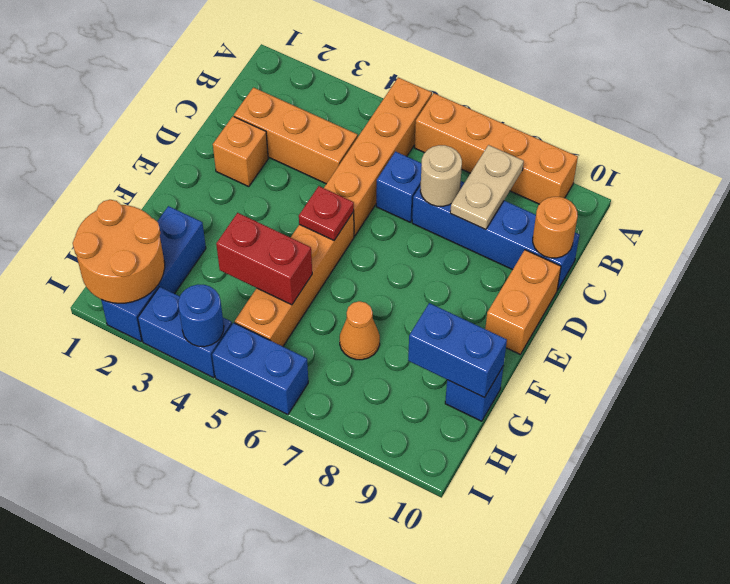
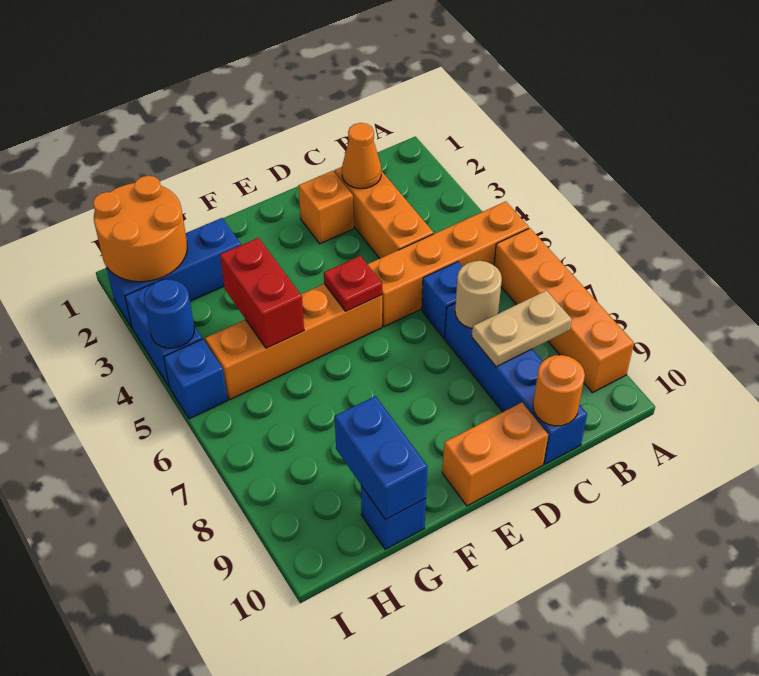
orange cone G7 level 1 -> orange cone C2 level 2
blue brick I5:I6 level 1 -> blue brick I5 level 1

